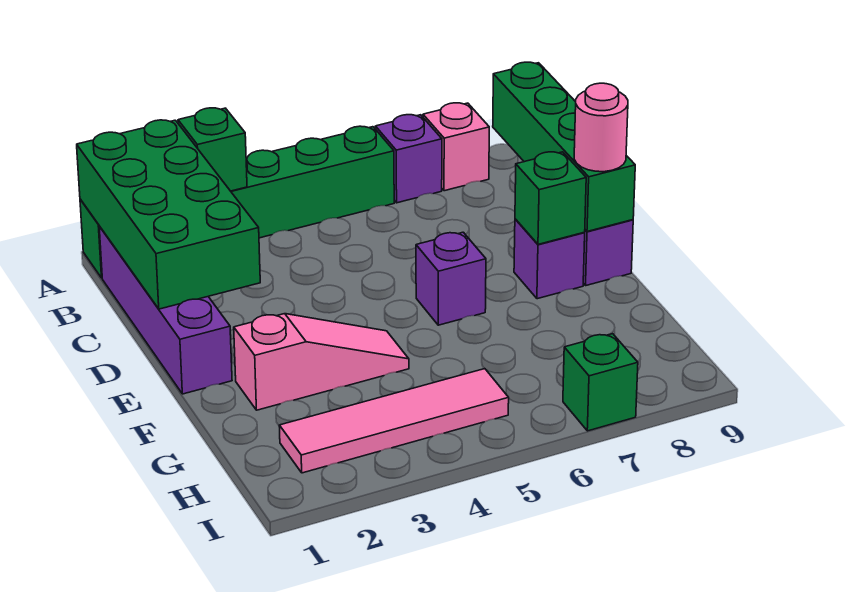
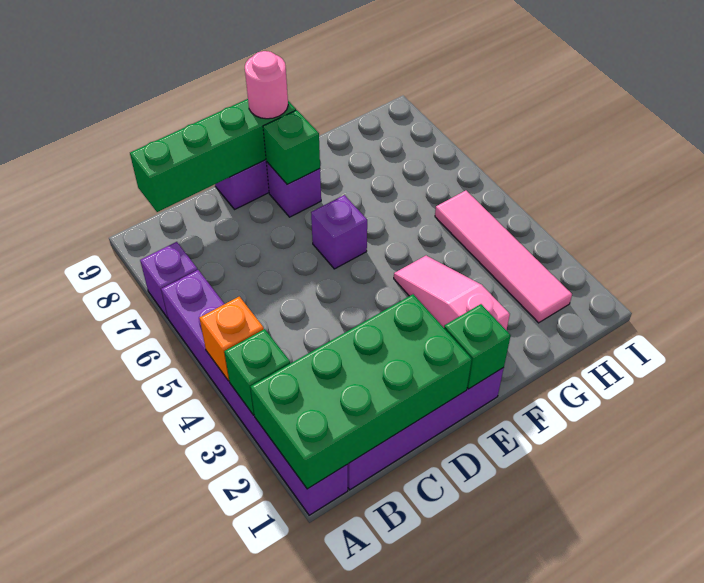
green brick A1:A6 level 1 -> purple brick A1:A6 level 1
none -> orange brick A4 level 2
pink brick A8 level 1 -> none
green brick I7 level 1 -> green brick E1 level 2

